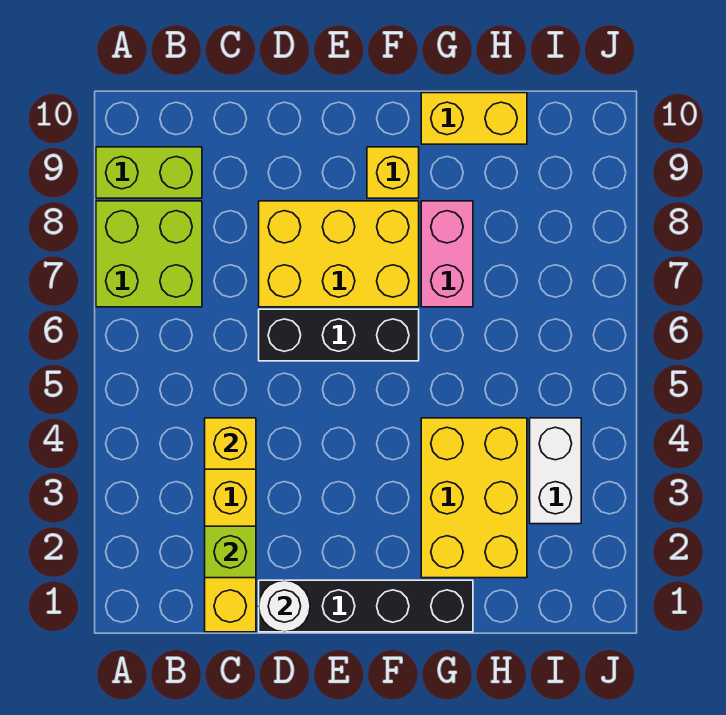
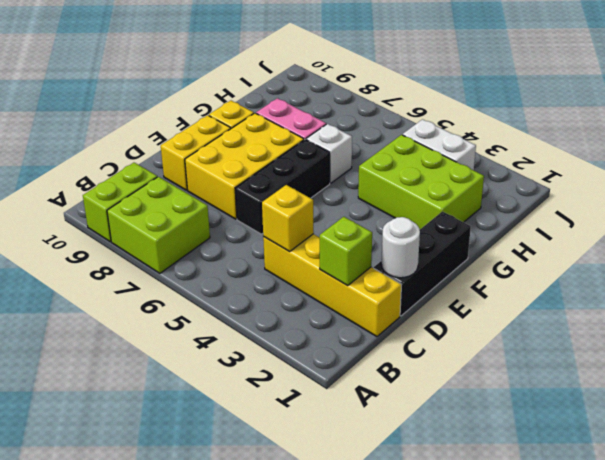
black brick D1:G1 level 1 -> black brick D1:F1 level 1
yellow brick G2:H4 level 1 -> lime brick G2:H4 level 1
none -> white brick G6 level 1
yellow brick G10:H10 level 1 -> yellow brick D9:E9 level 1

